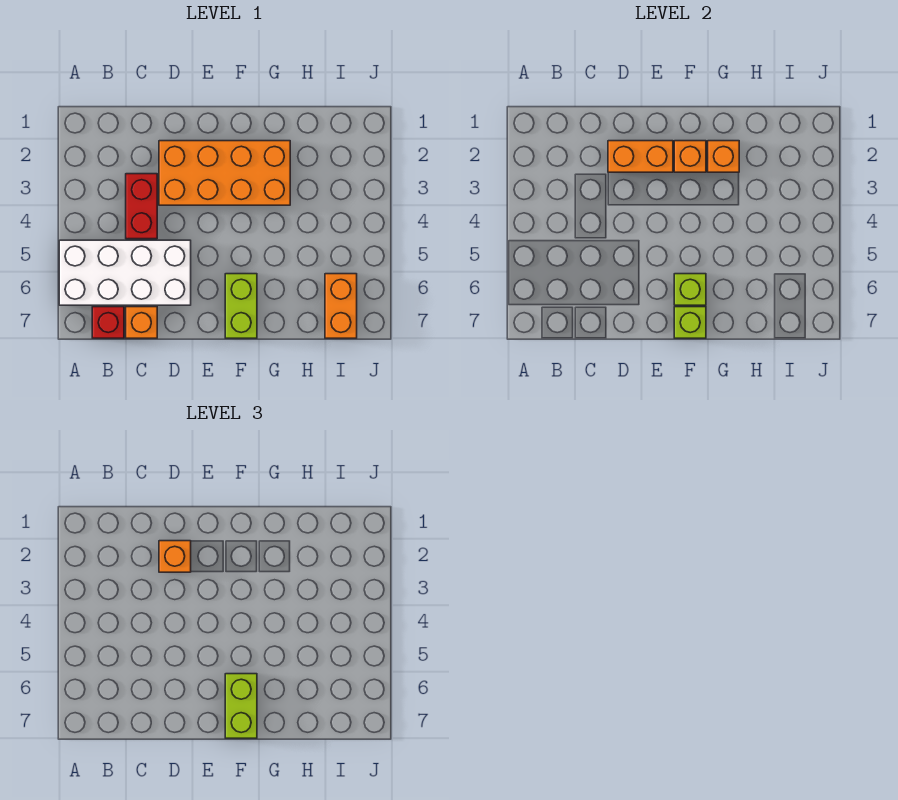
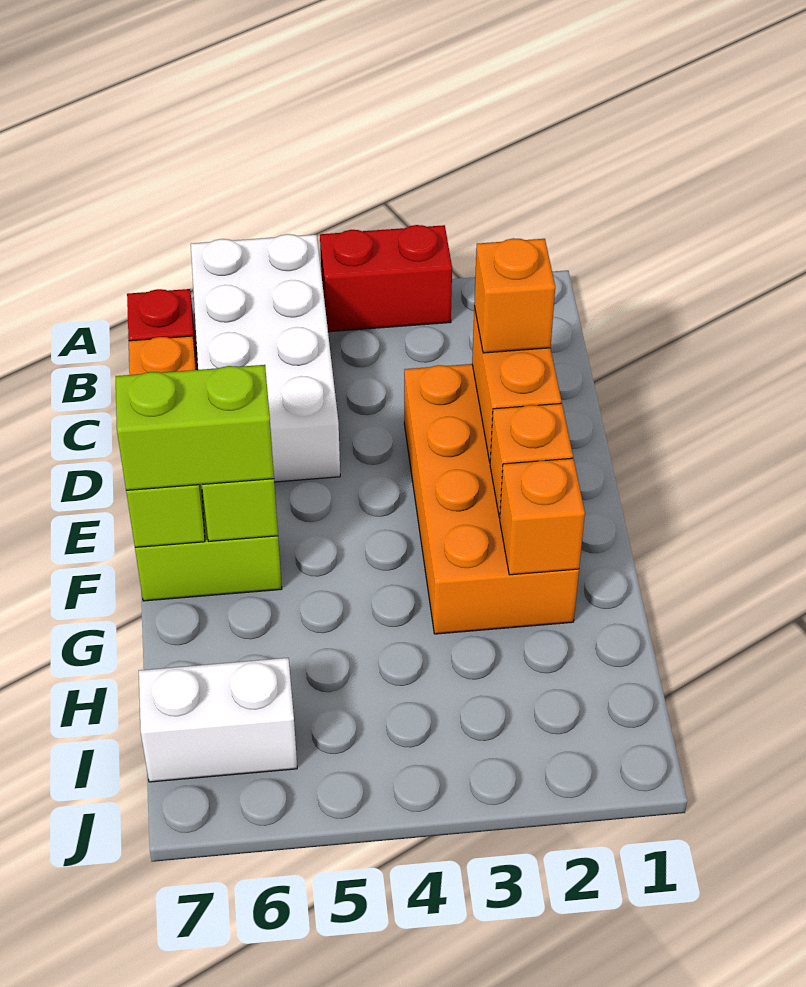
red brick C3:C4 level 1 -> red brick A3:A4 level 1
orange brick I6:I7 level 1 -> white brick I6:I7 level 1

